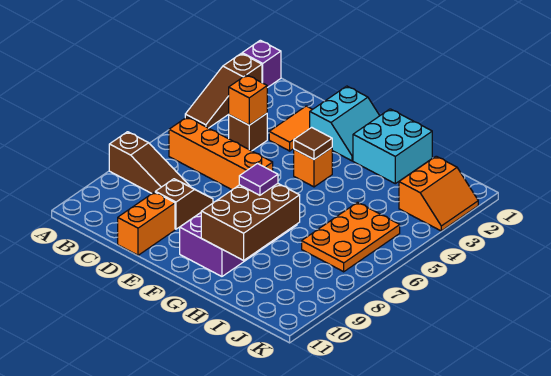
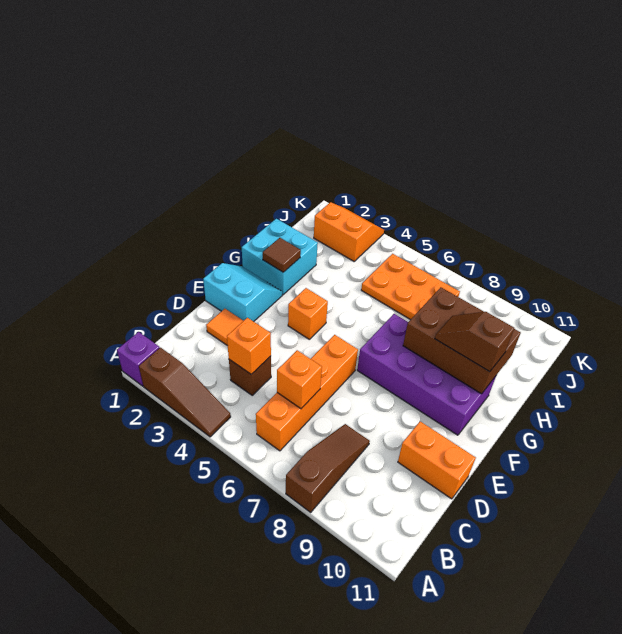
none -> orange brick C6 level 2
brown slope D8:D9 level 1 top 9 -> brown slope G9:G10 level 3 top 10
brown tile F4 level 2 -> brown tile G2 level 2
purple tile G8 level 3 -> none

